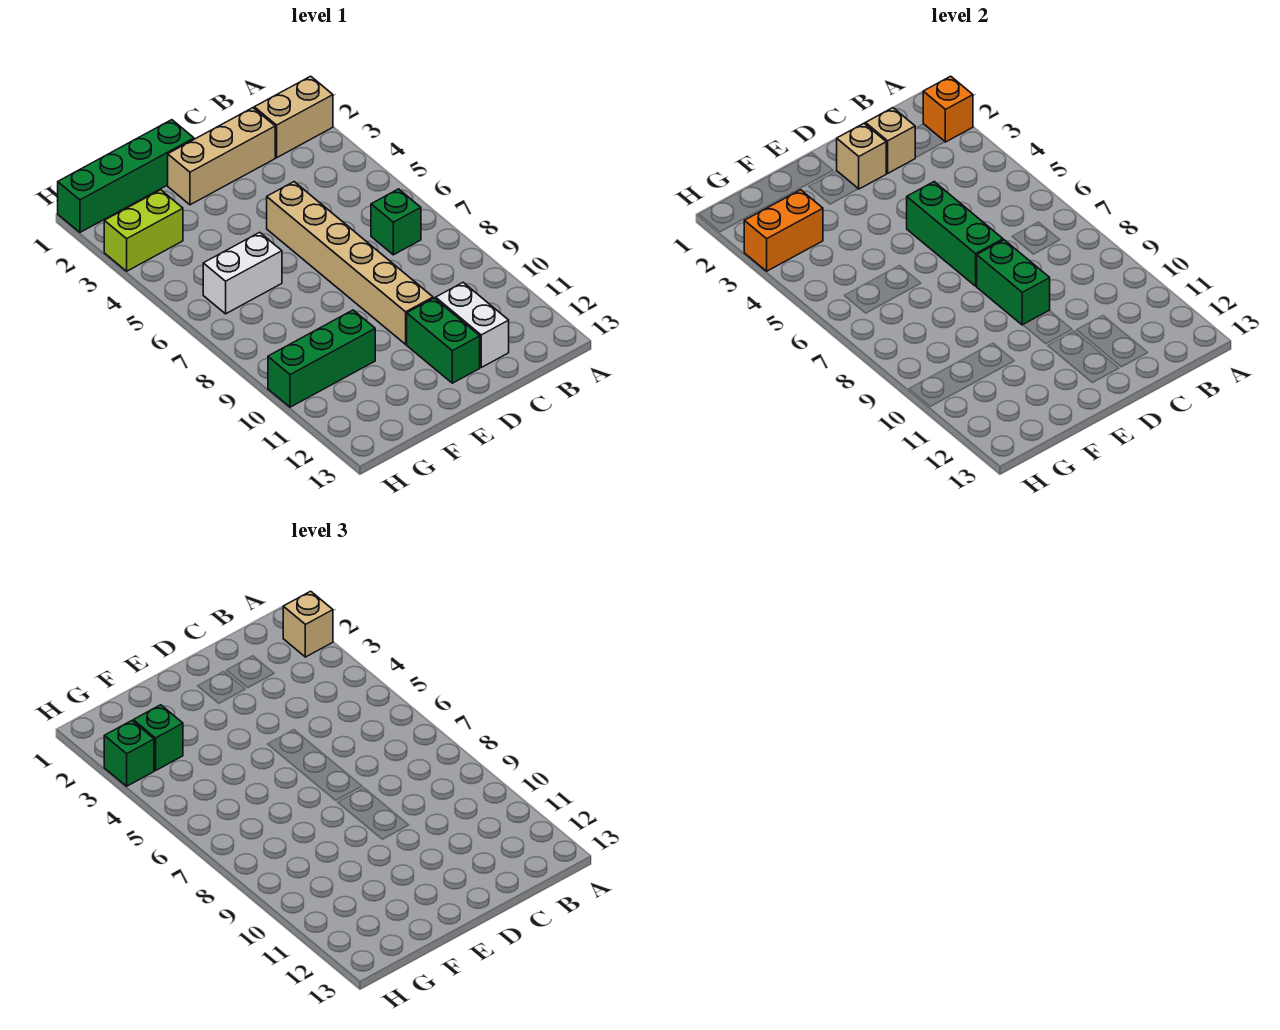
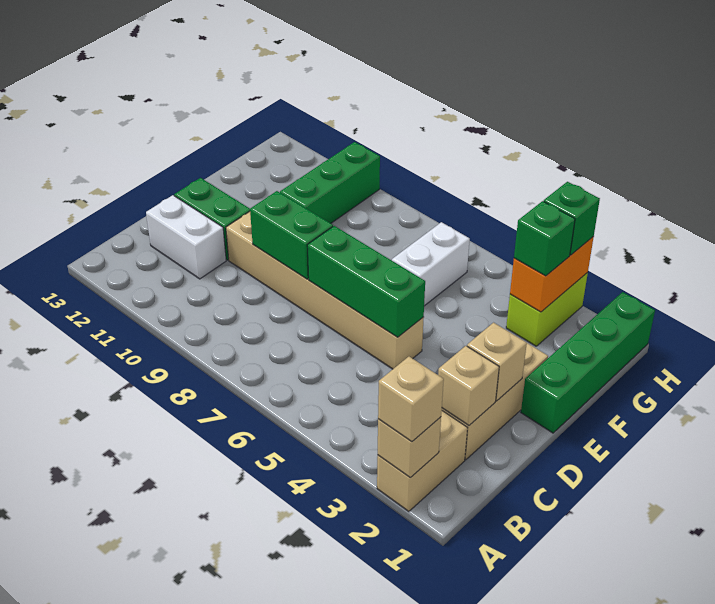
orange brick A2 level 2 -> tan brick A2 level 2
green brick B7 level 1 -> none

